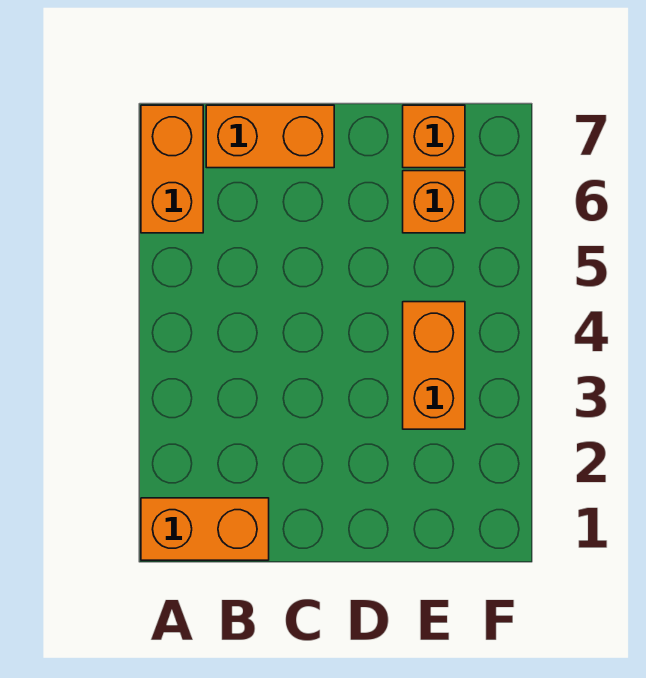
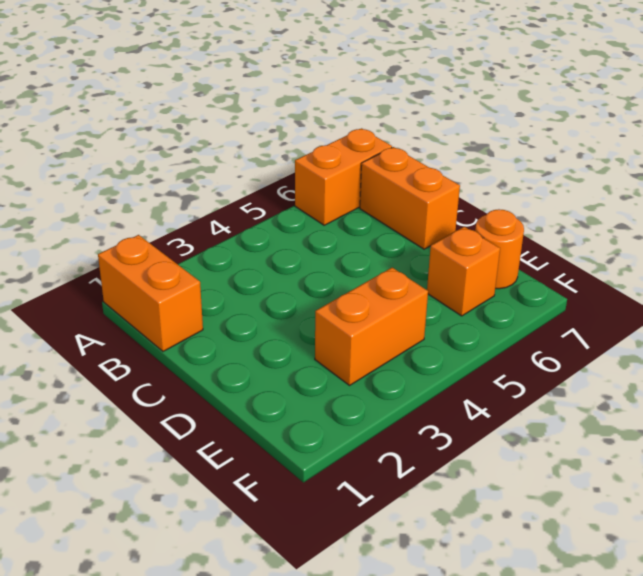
orange brick E7 level 1 -> orange round brick E7 level 1

